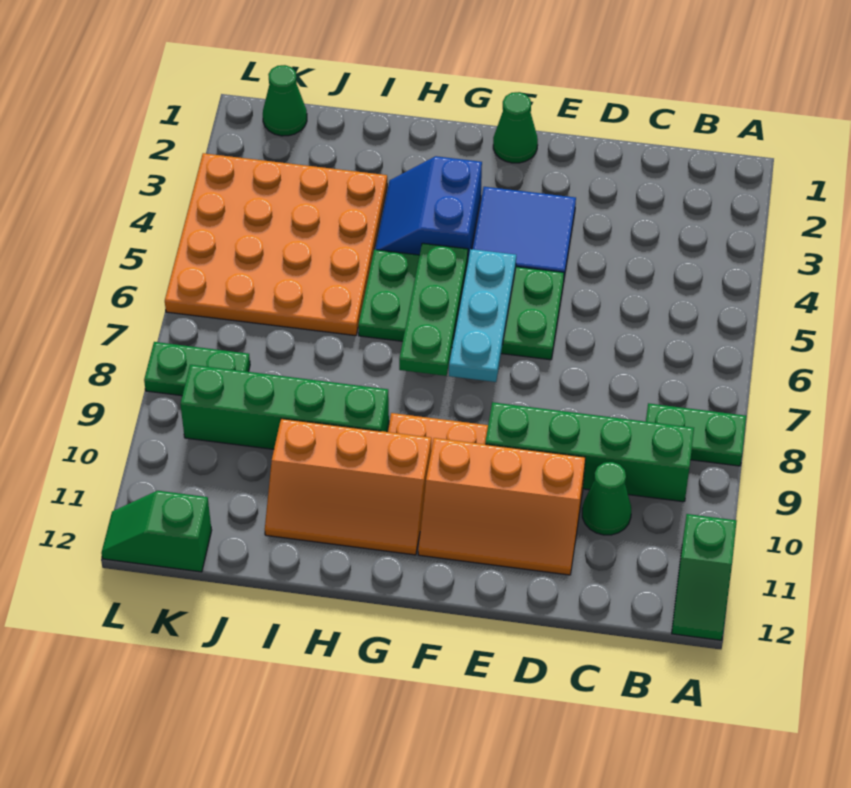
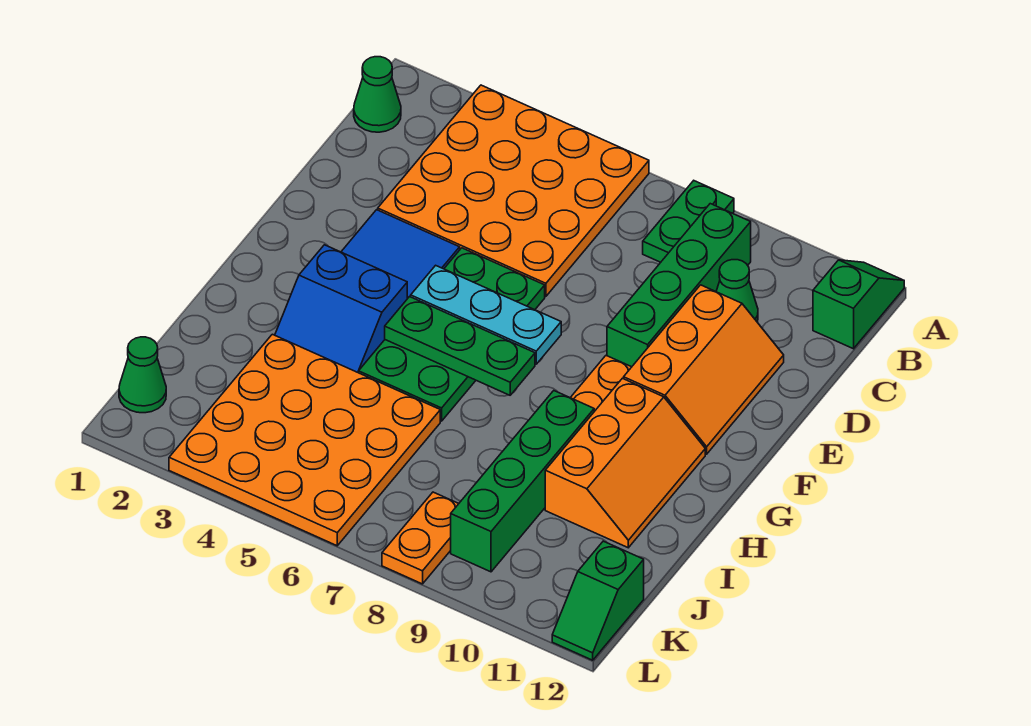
none -> orange plate A3:D6 level 1
green slope A11:A12 level 1 top 11 -> green slope A12:B12 level 1 top B
green cone F1 level 1 -> green cone B1 level 1
green plate K8:L8 level 1 -> orange plate K8:L8 level 1

